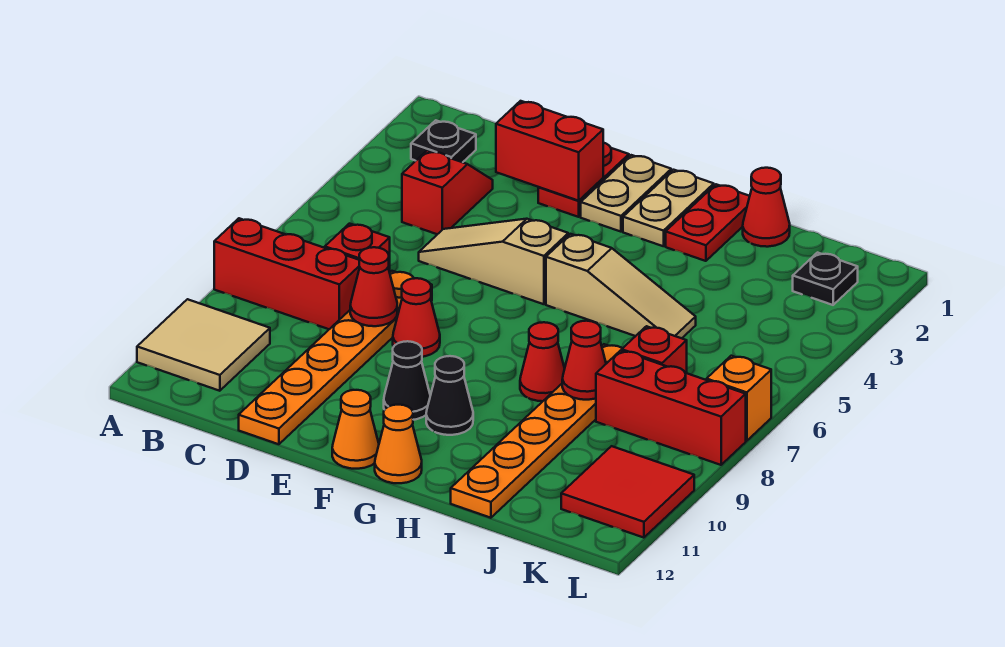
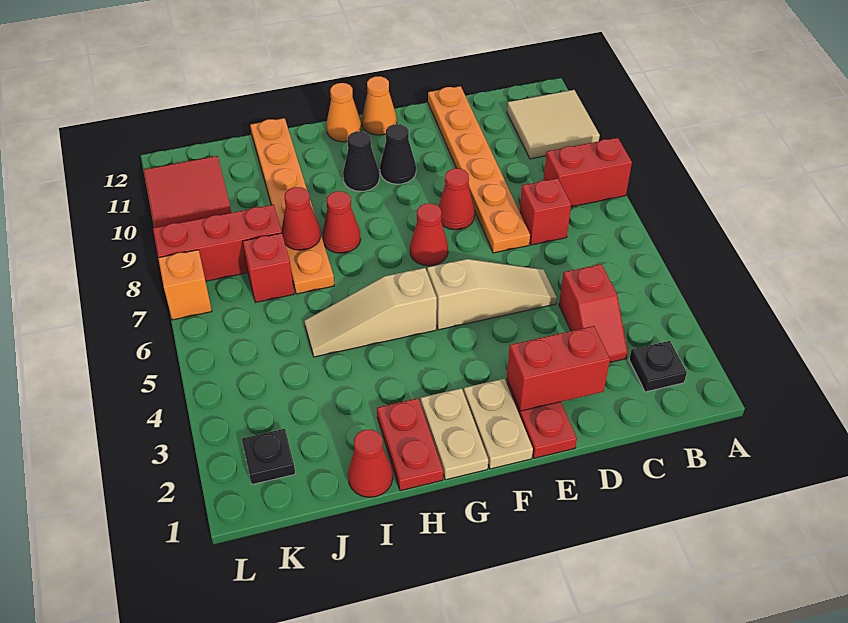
red brick A8:C8 level 1 -> red brick A8:B8 level 1
red cone D8 level 2 -> red cone F7 level 1

